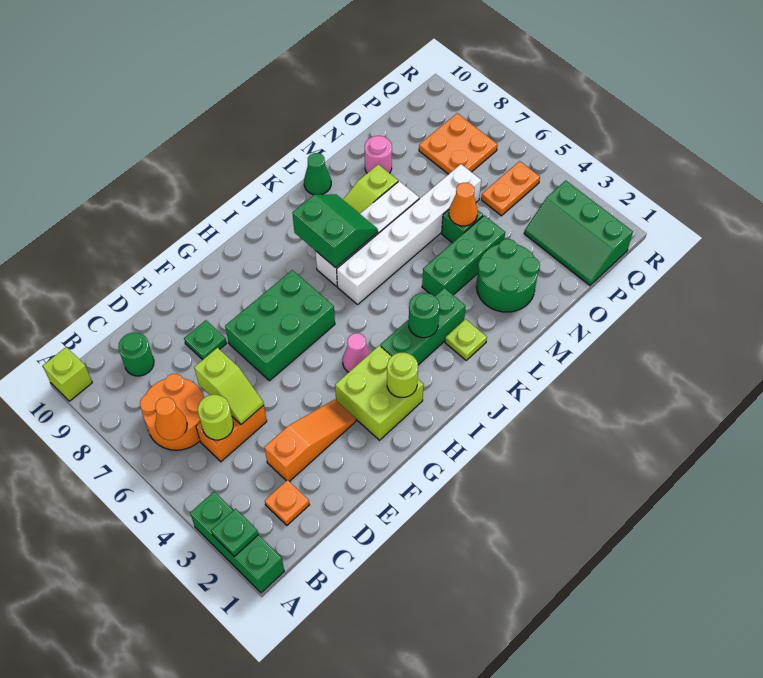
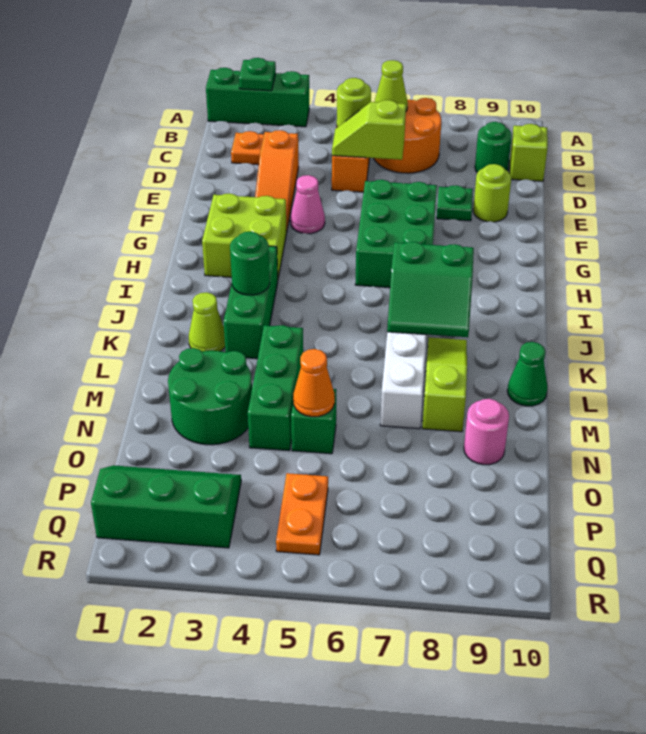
lime brick A10 level 1 -> lime brick C10 level 1
orange cone B6 level 2 -> lime cone B6 level 2
lime round brick H2 level 2 -> lime round brick E9 level 1
pink cone H4 level 1 -> pink cone F4 level 1
white brick J6:O6 level 1 -> none
lime plate K2 level 1 -> lime cone K2 level 1
orange plate P7:Q8 level 1 -> none

